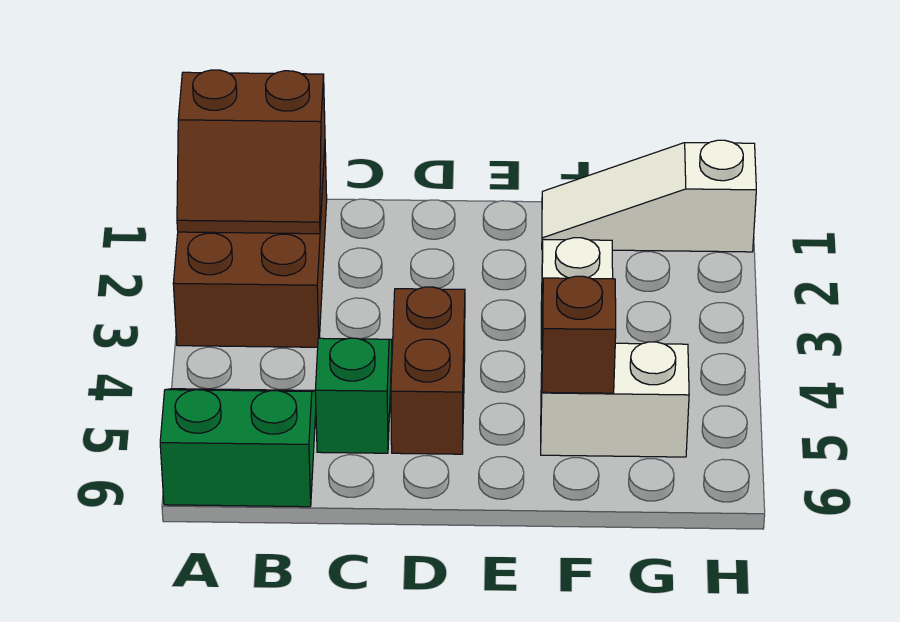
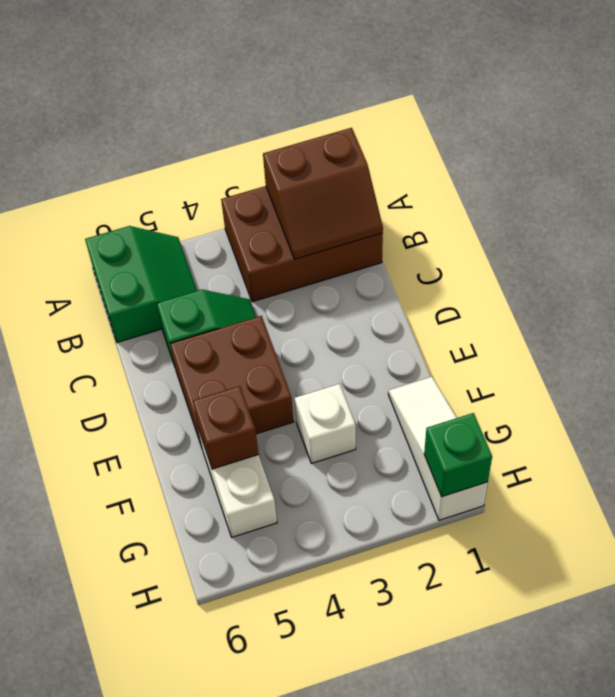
brown slope A1:B2 level 2 top 1 -> brown slope A1:B2 level 2 top A
brown brick D4:D5 level 1 -> brown brick D4:E5 level 1
none -> green brick H1 level 2

